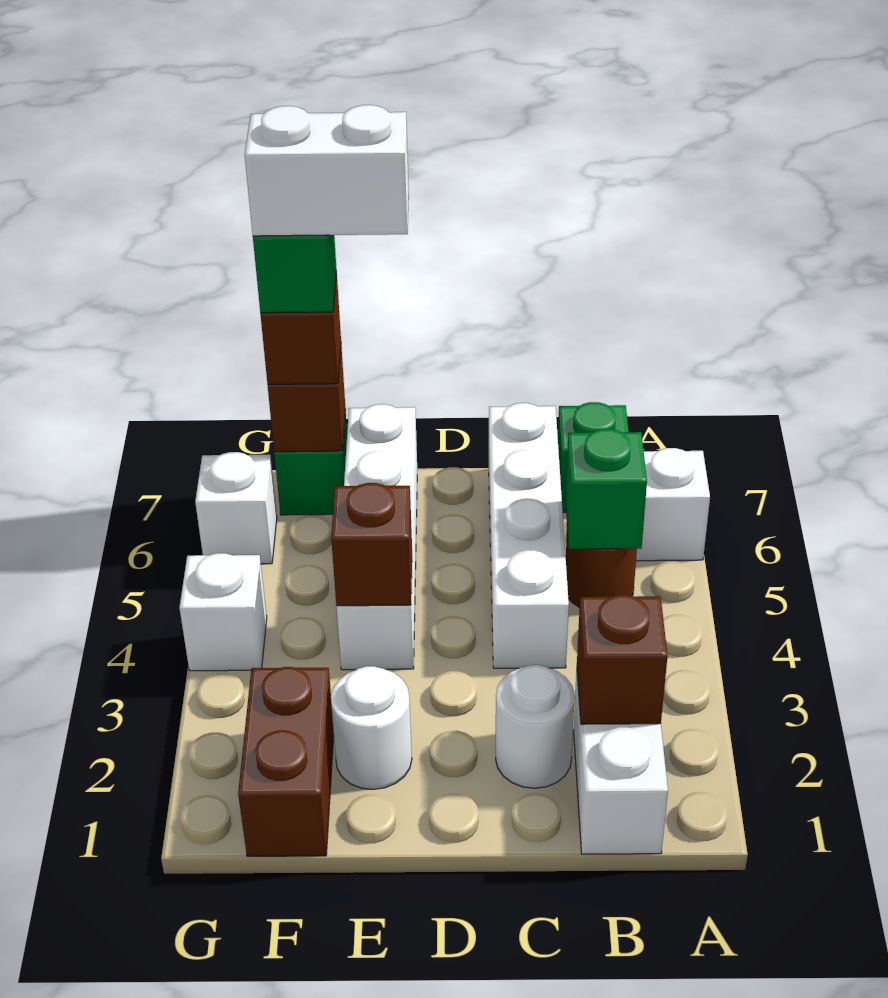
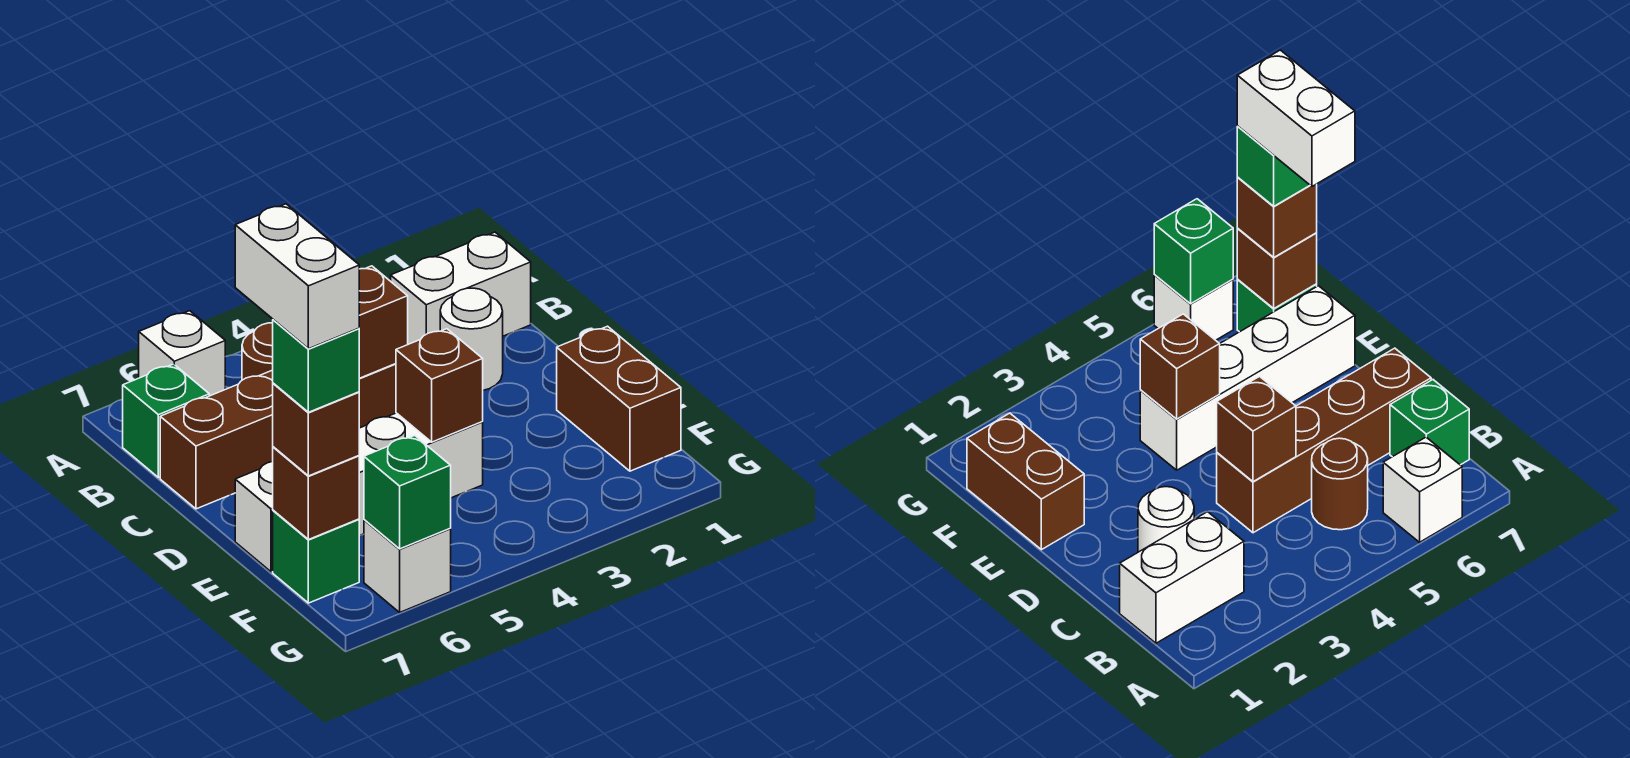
brown brick B2 level 2 -> brown brick C4 level 2
green brick B5 level 2 -> green brick G6 level 2
white brick C4:C7 level 1 -> brown brick C4:C7 level 1
white round brick E2 level 1 -> none
brown brick F1:F2 level 1 -> brown brick E1:F1 level 1
white brick G4 level 1 -> none

